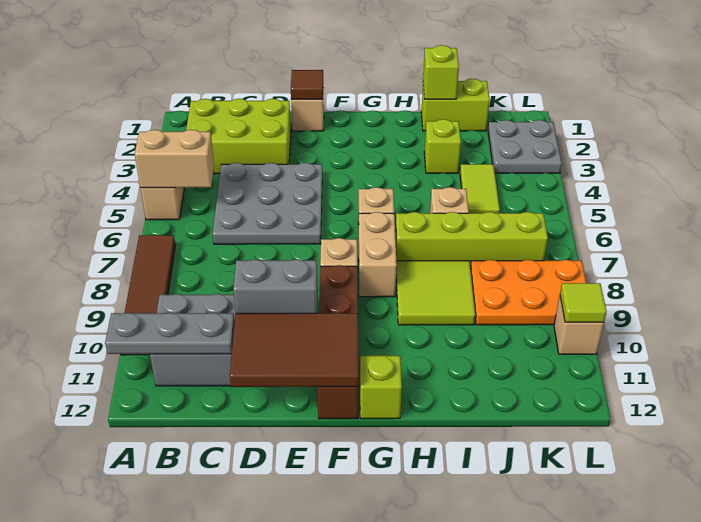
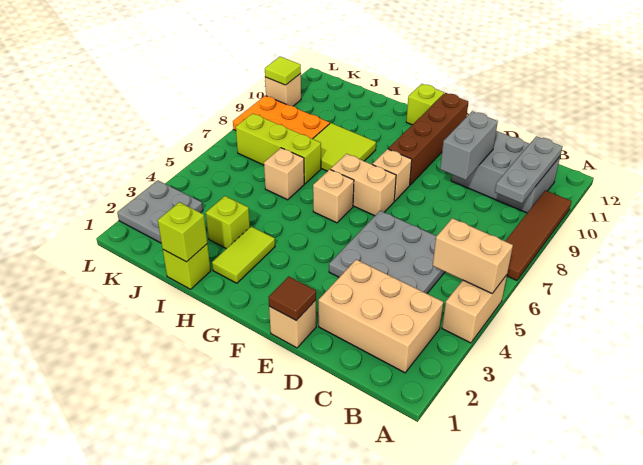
grey plate A11:C11 level 2 -> grey plate B9:B11 level 2
lime brick B2:D3 level 1 -> tan brick B2:D3 level 1
grey brick D10:E10 level 2 -> grey brick D9:D10 level 2
brown tile D11:F12 level 2 -> none
tan brick G7:G8 level 1 -> tan brick F7:G7 level 1
lime brick H7:K7 level 1 -> lime brick I7:K7 level 1
lime brick I1:J1 level 1 -> lime brick I1 level 1
lime tile J4:J5 level 1 -> lime tile H2:H3 level 1

